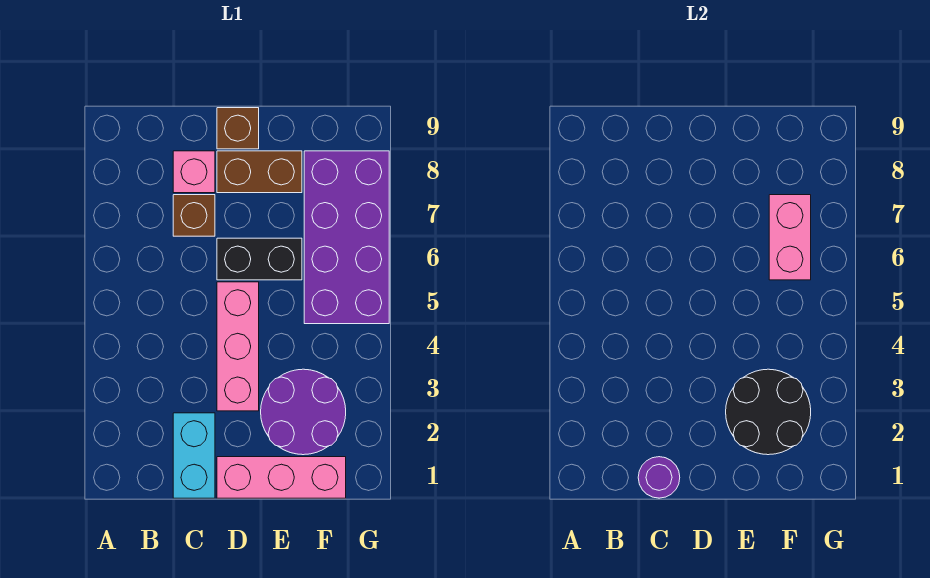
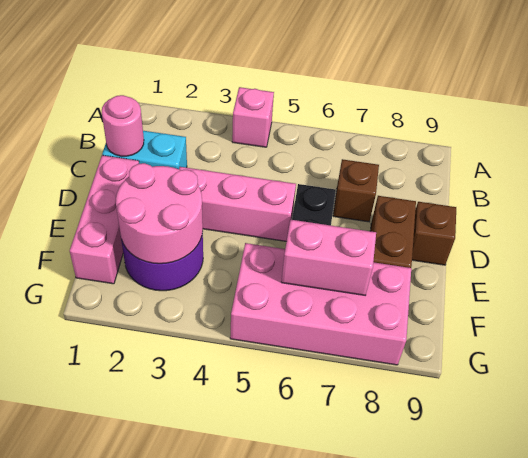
purple round brick C1 level 2 -> pink round brick C1 level 2
pink brick C8 level 1 -> pink brick A4 level 1
black round brick E2:F3 level 2 -> pink round brick E2:F3 level 2
purple brick F5:G8 level 1 -> pink brick F5:G8 level 1

